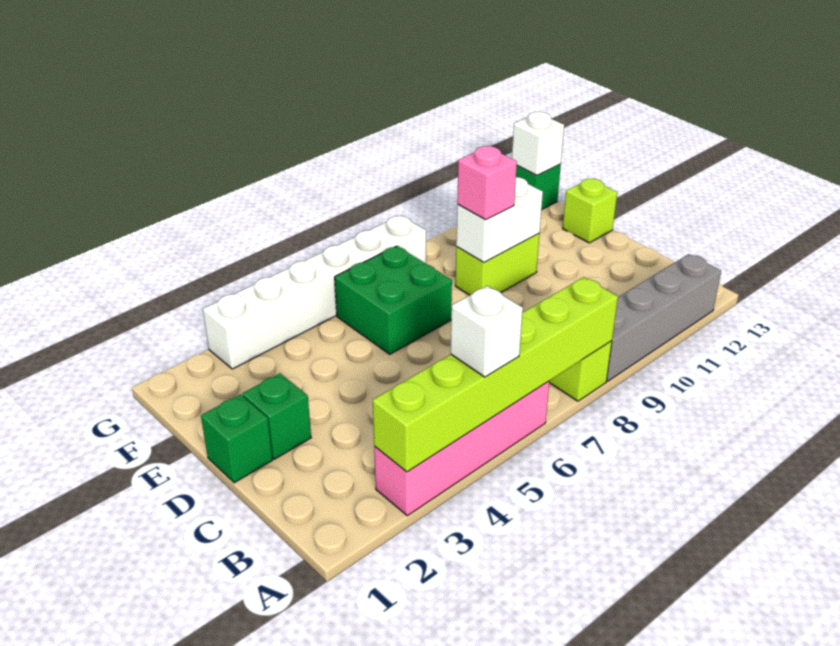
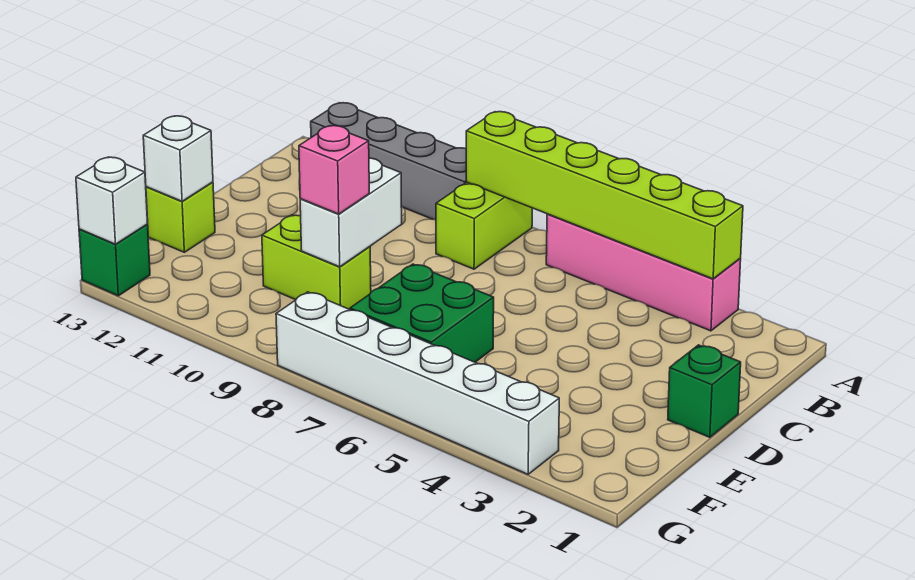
white brick A5 level 3 -> white brick E13 level 2
green brick D2 level 1 -> none
white brick E9:E10 level 2 -> white brick D9:E9 level 2

